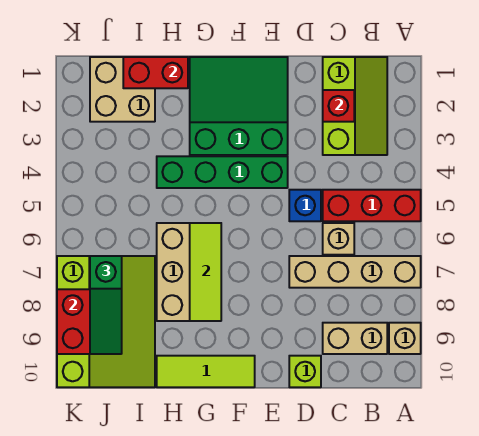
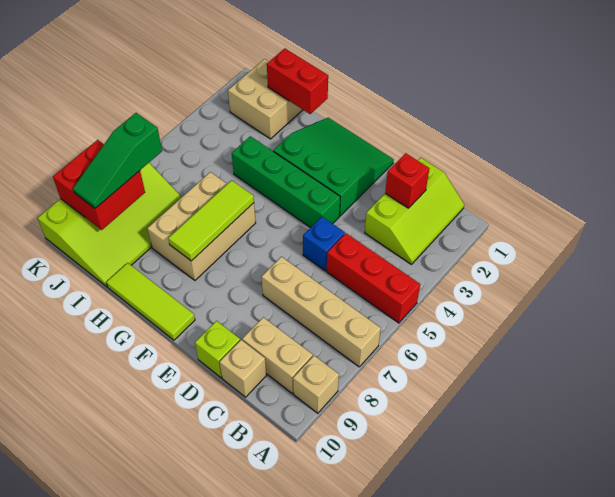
tan brick C6 level 1 -> tan brick C10 level 1

